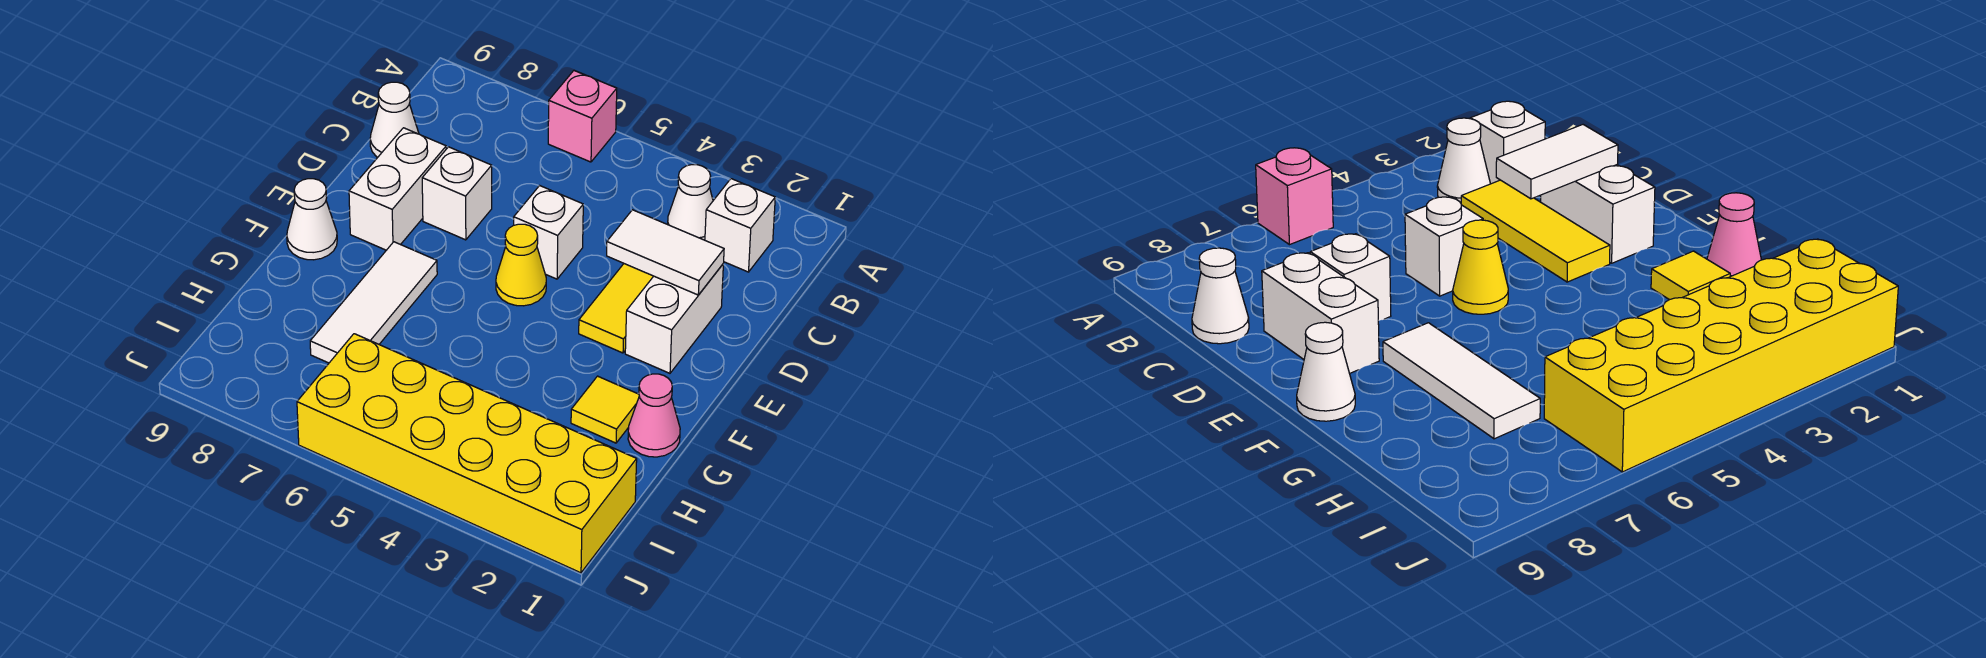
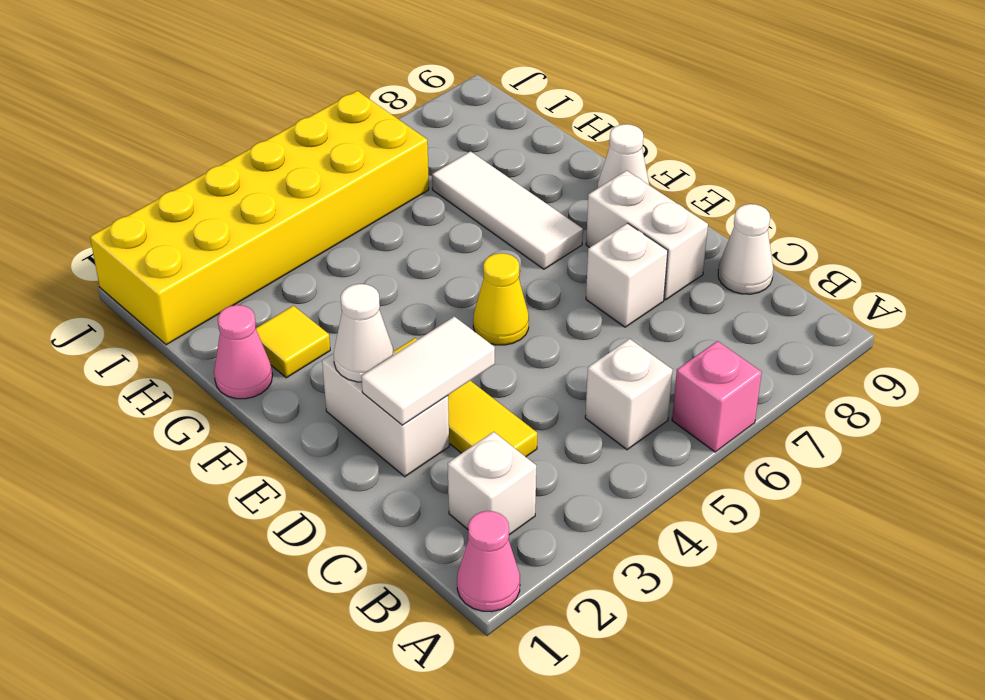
none -> pink cone A1 level 1
white cone B3 level 1 -> white cone E2 level 2
white brick D5 level 1 -> white brick B5 level 1

